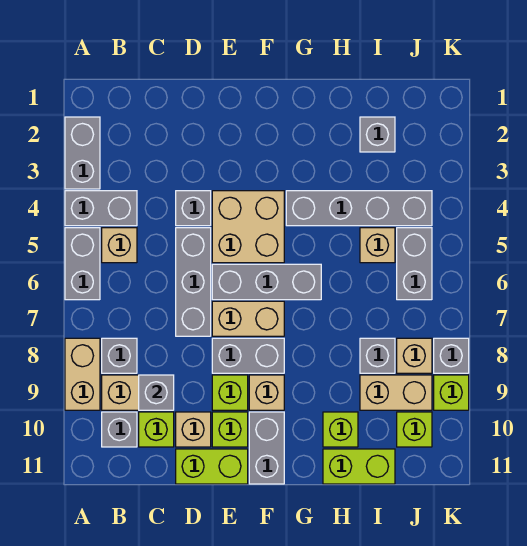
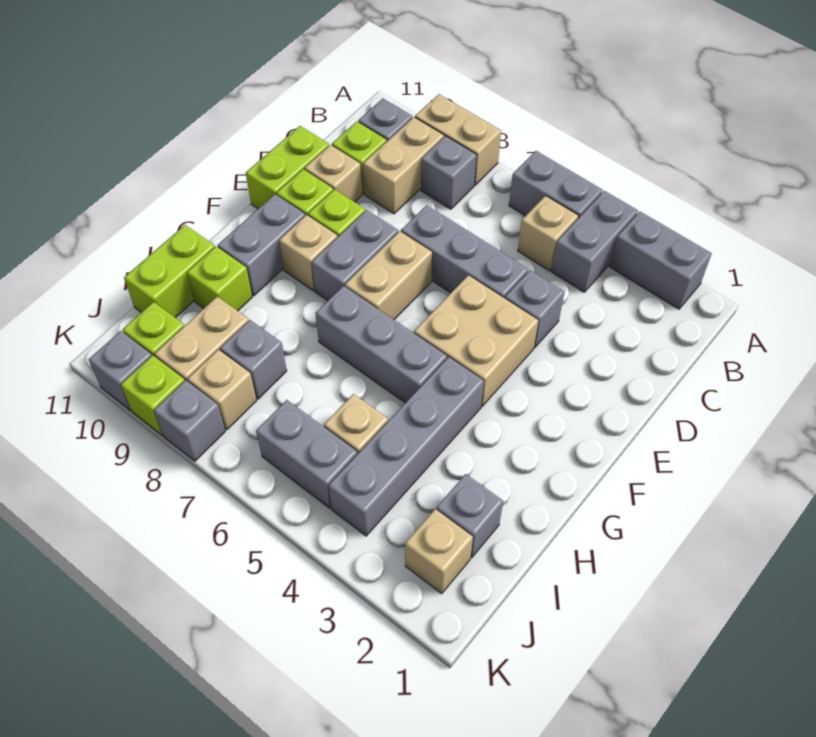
grey brick C9 level 2 -> grey brick K10 level 1
grey brick E6:G6 level 1 -> grey brick G5:G7 level 1
grey brick F10:F11 level 1 -> grey brick F10:G10 level 1
none -> tan brick J2 level 1

